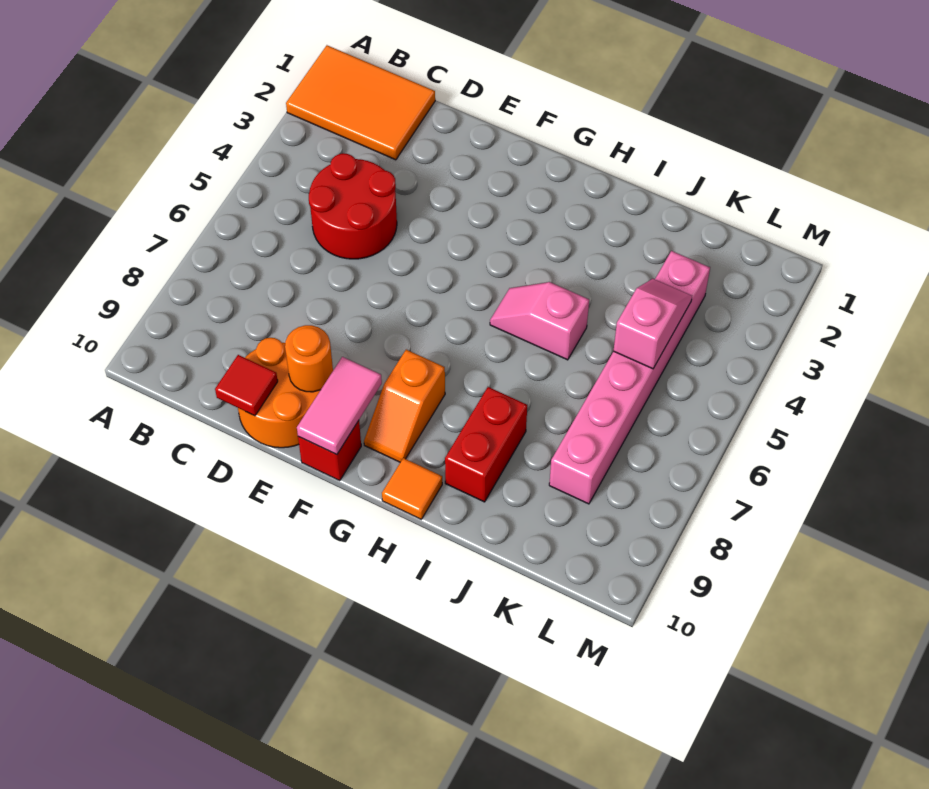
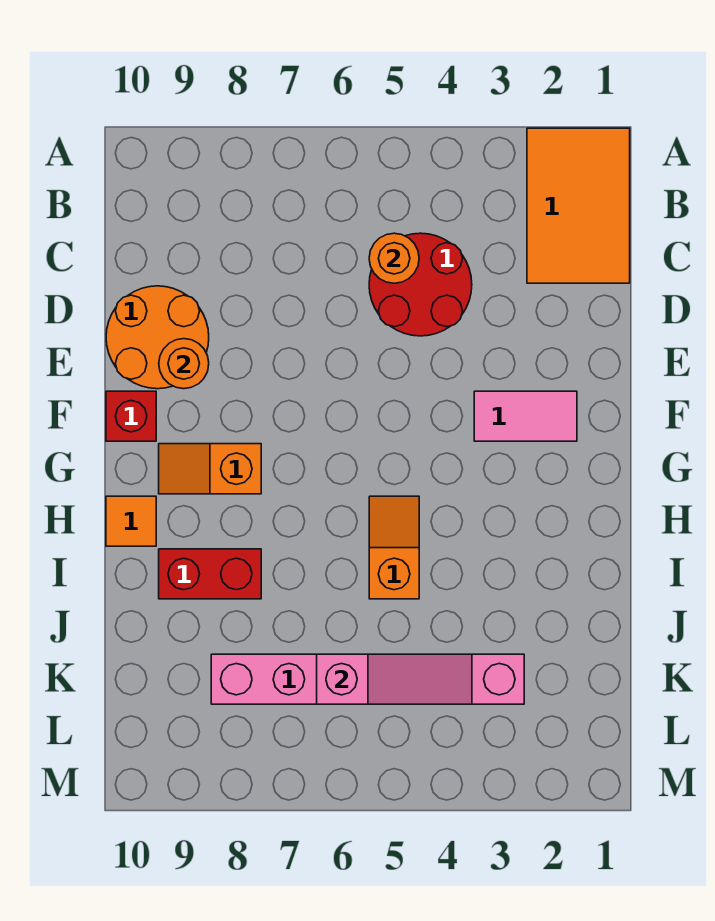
none -> orange round brick C5 level 2
red tile D10 level 2 -> none
pink tile F9:F10 level 2 -> pink tile F2:F3 level 1
pink slope H5:I5 level 1 top I -> orange slope H5:I5 level 1 top I
pink slope K4:K5 level 2 top 5 -> pink slope K4:K6 level 2 top 6

